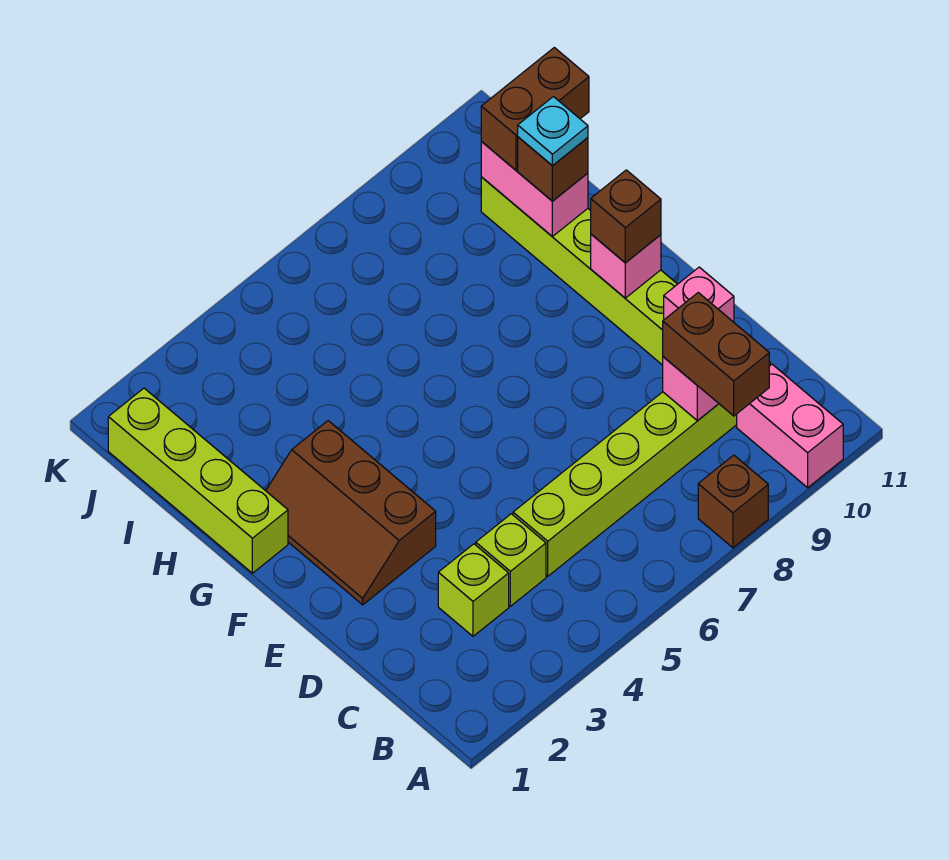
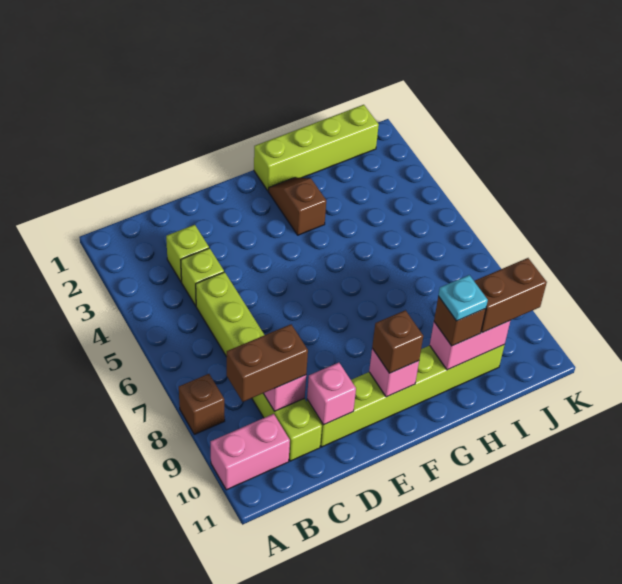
brown slope E2:G3 level 1 top 3 -> brown slope G2:G3 level 1 top 3
brown brick I10:I11 level 3 -> brown brick I10:J10 level 3

